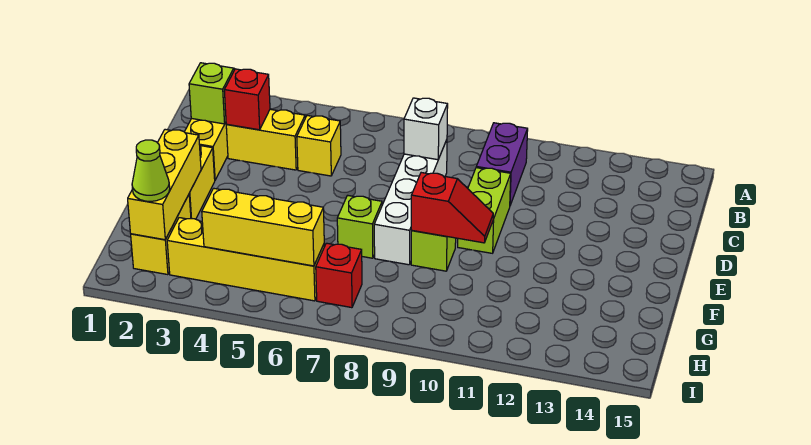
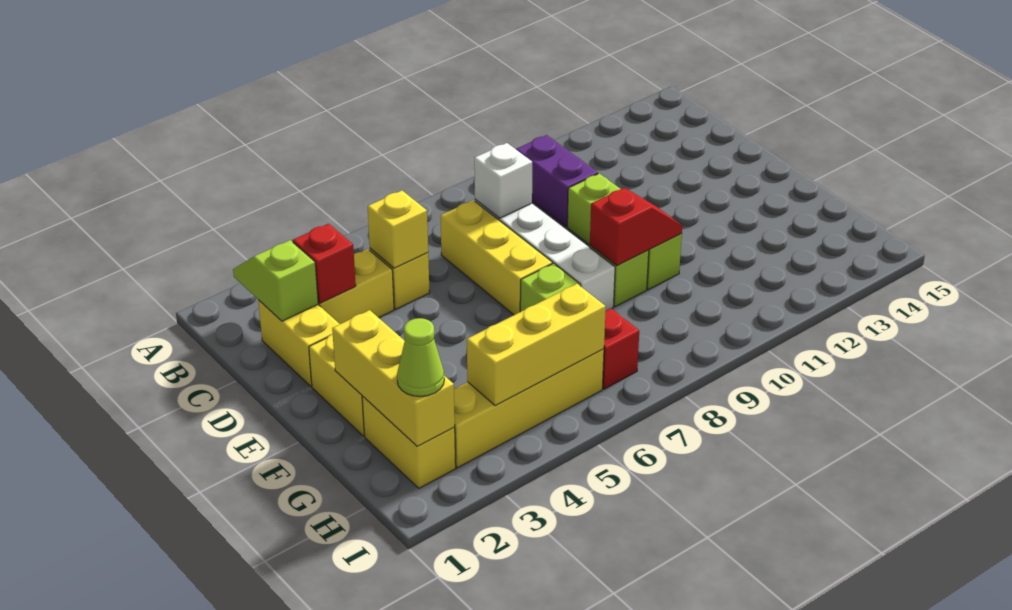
none -> yellow brick C5 level 2
none -> yellow brick C7:E7 level 1
lime brick D10:E10 level 1 -> lime brick D10:F10 level 1

